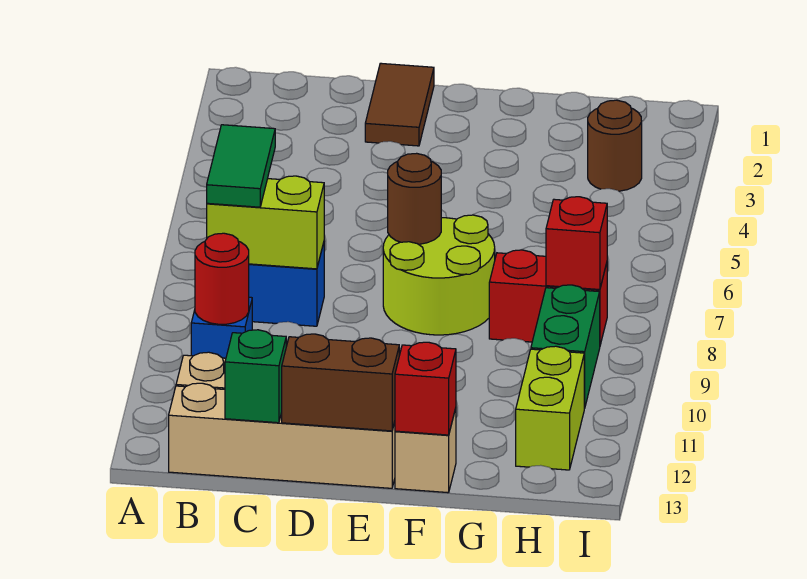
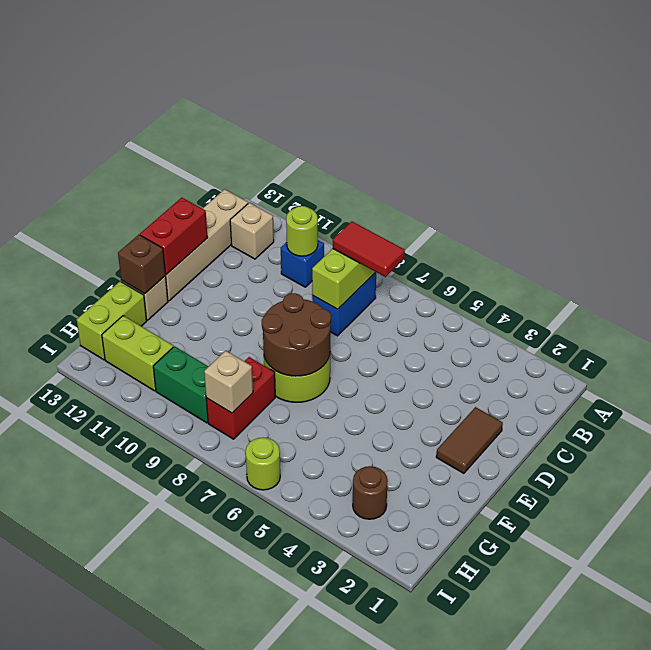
green tile B7:B8 level 3 -> red tile B7:B8 level 3
red round brick B10 level 2 -> lime round brick B10 level 2
green brick C13 level 2 -> none
brown tile D1:D2 level 1 -> brown tile D2:E2 level 1
brown brick D13:E13 level 2 -> red brick D13:E13 level 2
brown round brick E7 level 2 -> brown round brick E7:F8 level 2
red brick F13 level 2 -> brown brick F13 level 2
none -> lime brick G13:H13 level 1
red brick H8 level 2 -> tan brick H8 level 2
none -> lime round brick I6 level 1

